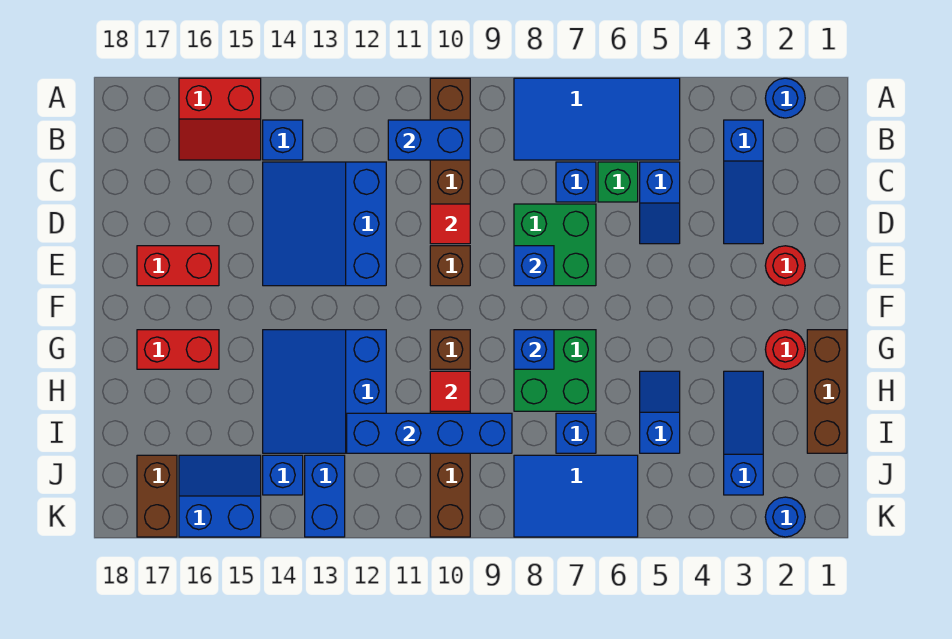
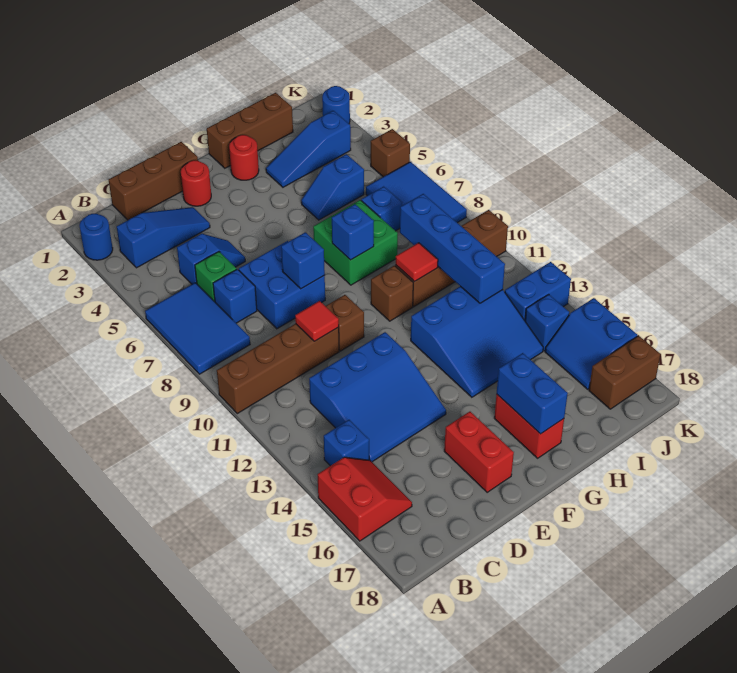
blue tile A5:B8 level 1 -> blue tile A6:B8 level 1
blue brick B10:B11 level 2 -> blue brick G16:G17 level 2
none -> brown brick C1:E1 level 1
green brick D7:E8 level 1 -> blue brick D7:E8 level 1
none -> brown brick K5 level 1

